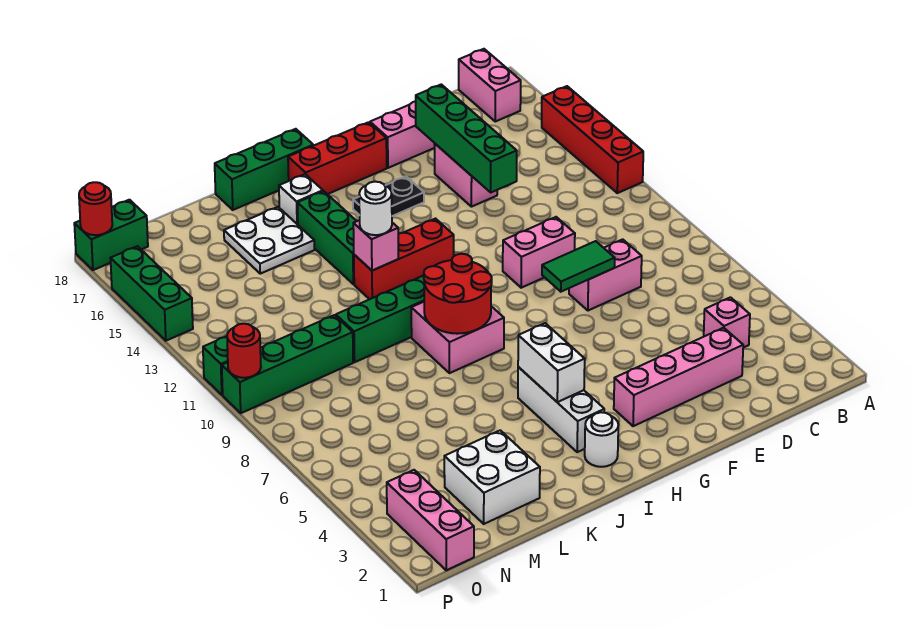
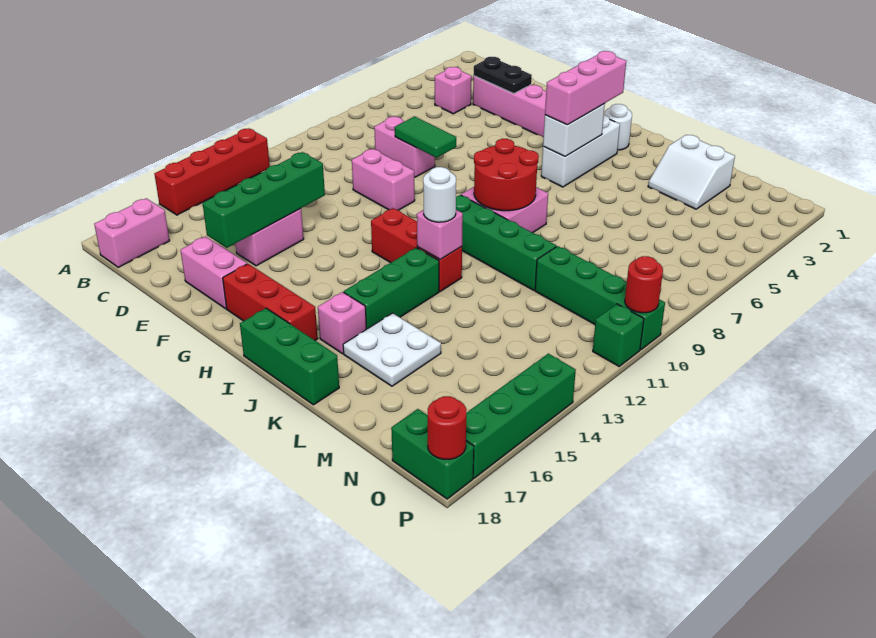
black plate G15:H15 level 1 -> black plate D3:E3 level 2
white brick J16 level 1 -> pink brick J16 level 1
white brick L2:M3 level 1 -> white slope L2:M3 level 1 top 2
pink brick O1:O3 level 1 -> pink brick I3:I5 level 3
green brick P14:P16 level 1 -> green brick P14:P17 level 1

